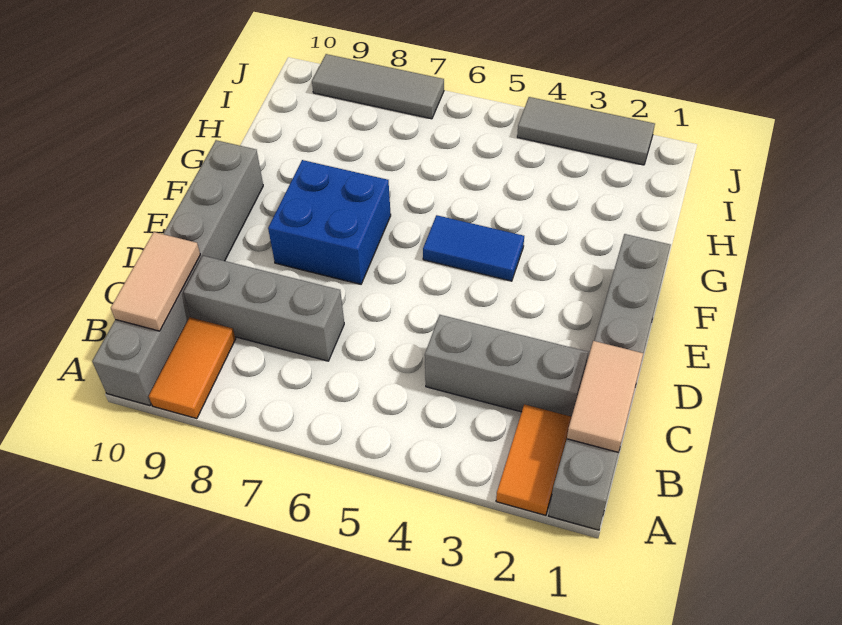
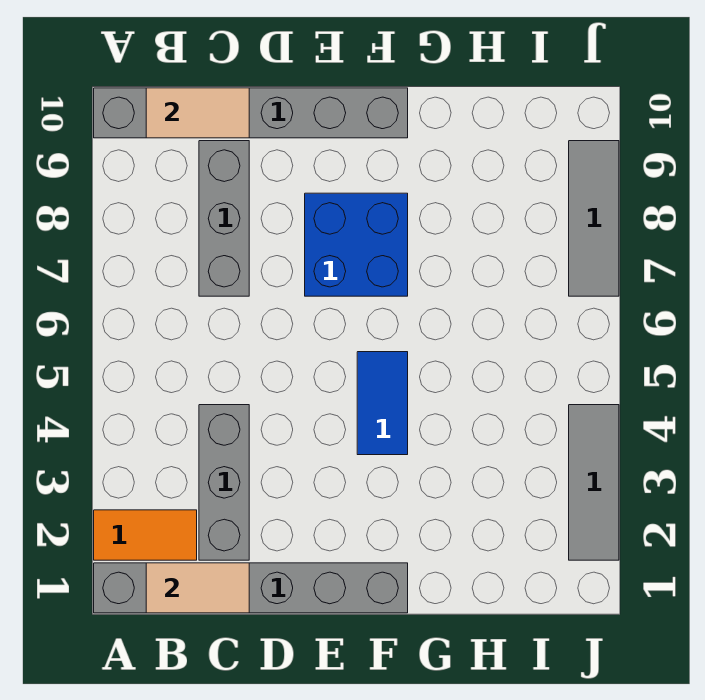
orange tile A9:B9 level 1 -> none

